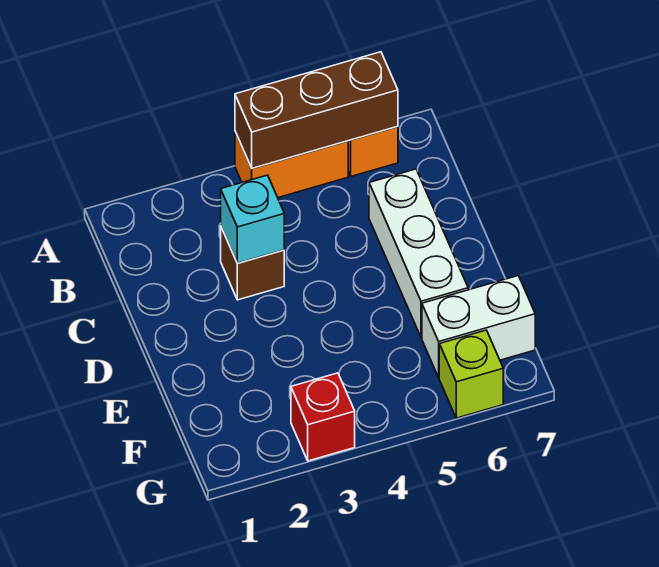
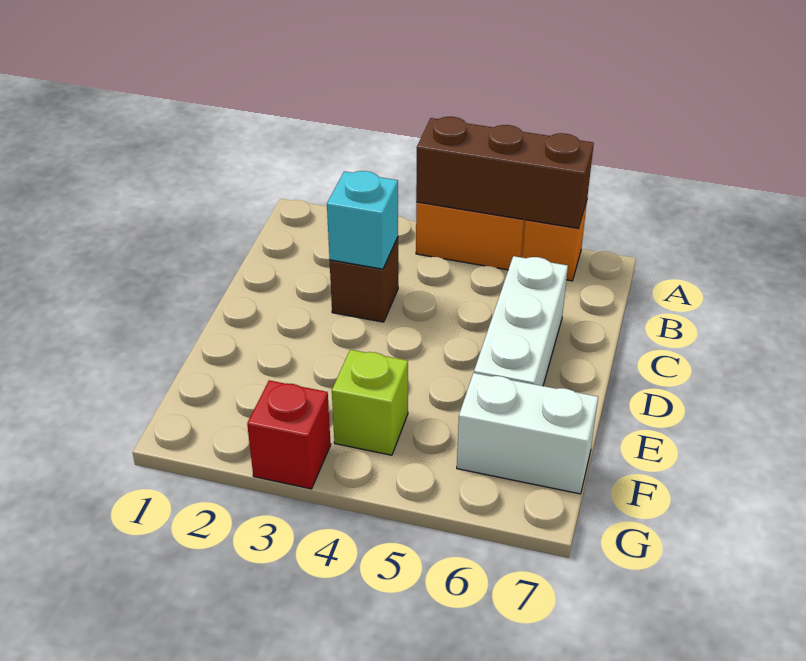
lime brick G6 level 1 -> lime brick F4 level 1

